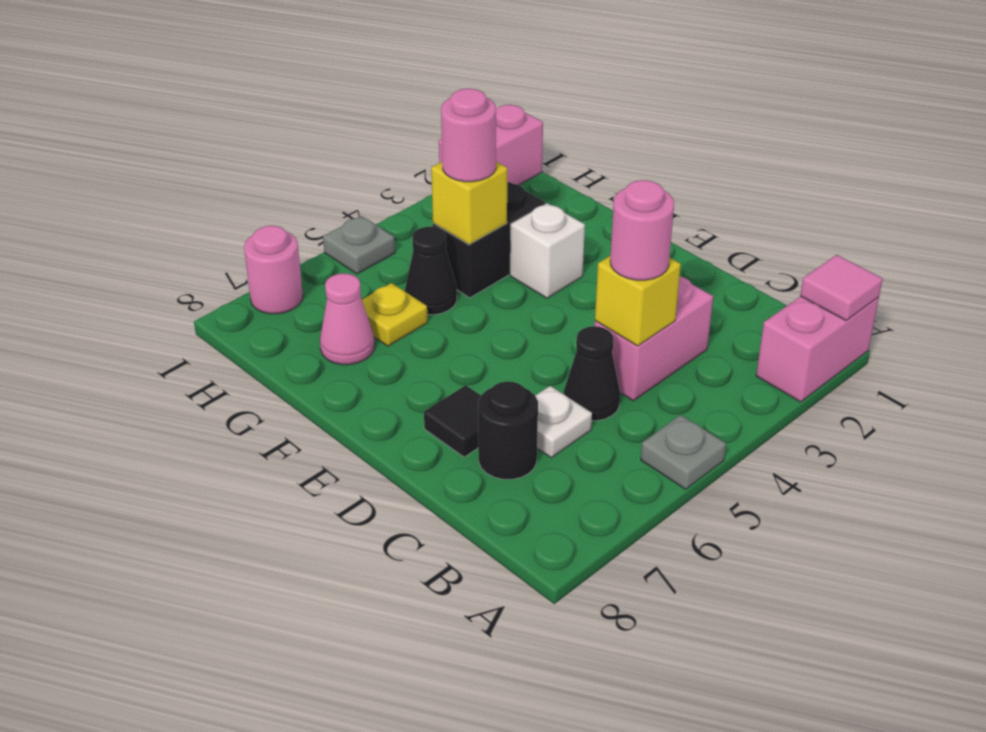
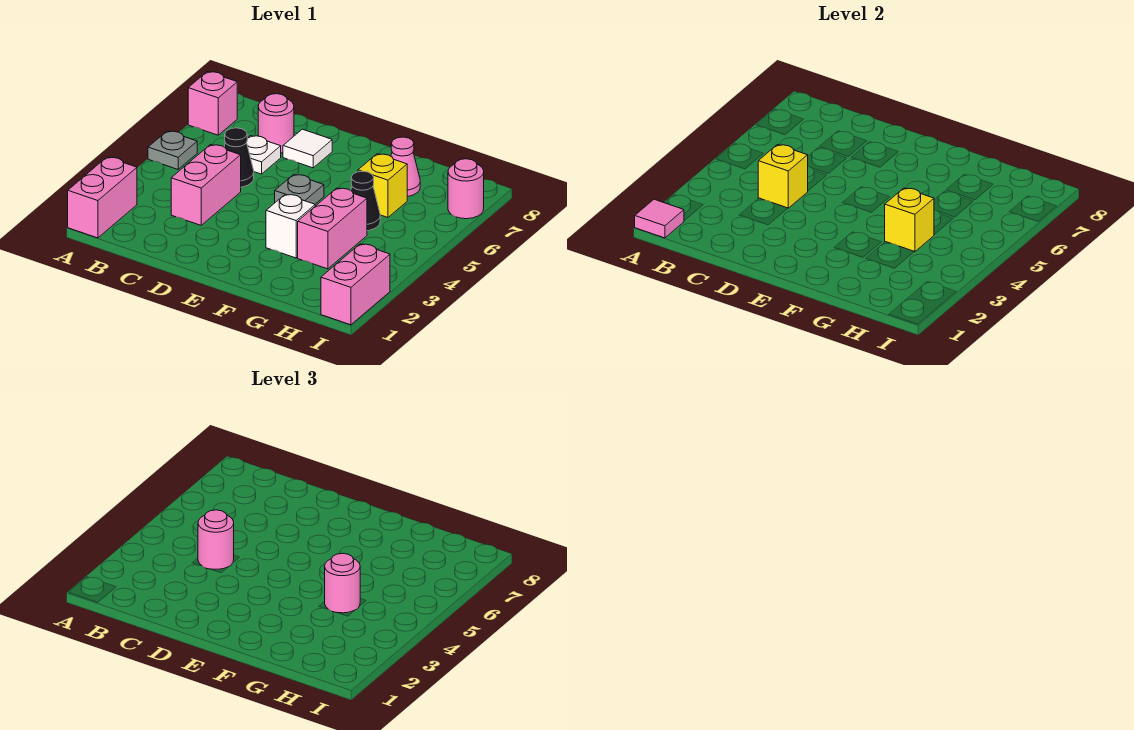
none -> pink brick A7 level 1
black round brick C7 level 1 -> pink round brick C7 level 1
black tile D7 level 1 -> white tile D7 level 1
black brick G3:G4 level 1 -> pink brick G3:G4 level 1
yellow plate G6 level 1 -> yellow brick G6 level 1
grey plate I5 level 1 -> grey plate E5 level 1

